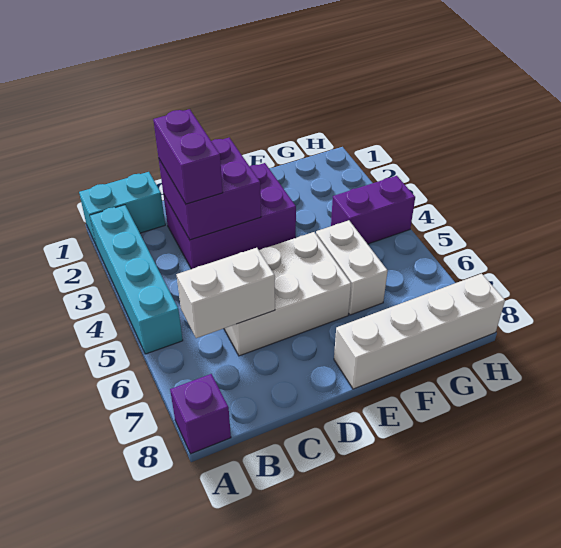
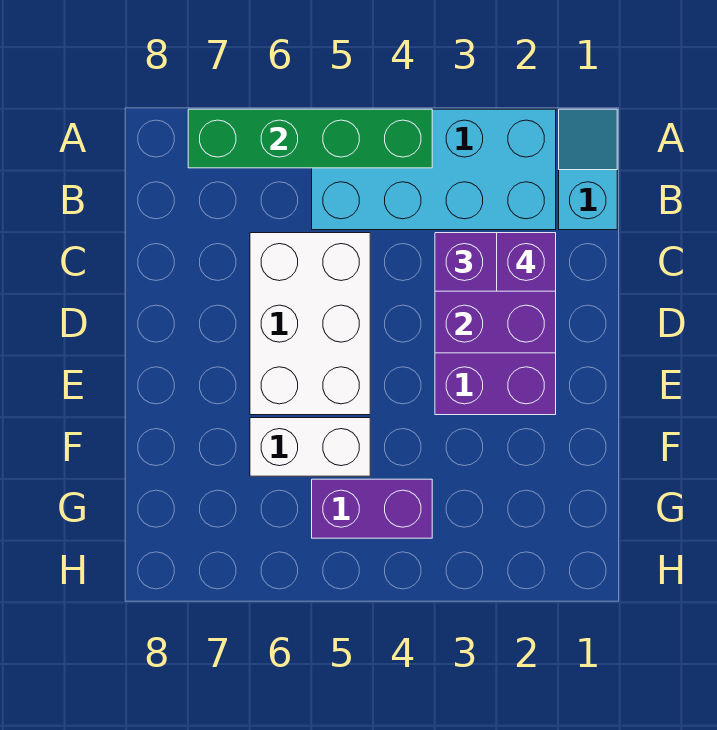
cyan brick A1:B1 level 1 -> cyan slope A1:B1 level 1 top B
cyan brick A2:A5 level 1 -> cyan brick A2:B5 level 1
none -> green brick A4:A7 level 2
purple brick A8 level 1 -> purple brick C2 level 4
white brick B6:C6 level 2 -> none
white brick E8:H8 level 1 -> none
purple brick G4:H4 level 1 -> purple brick G4:G5 level 1

